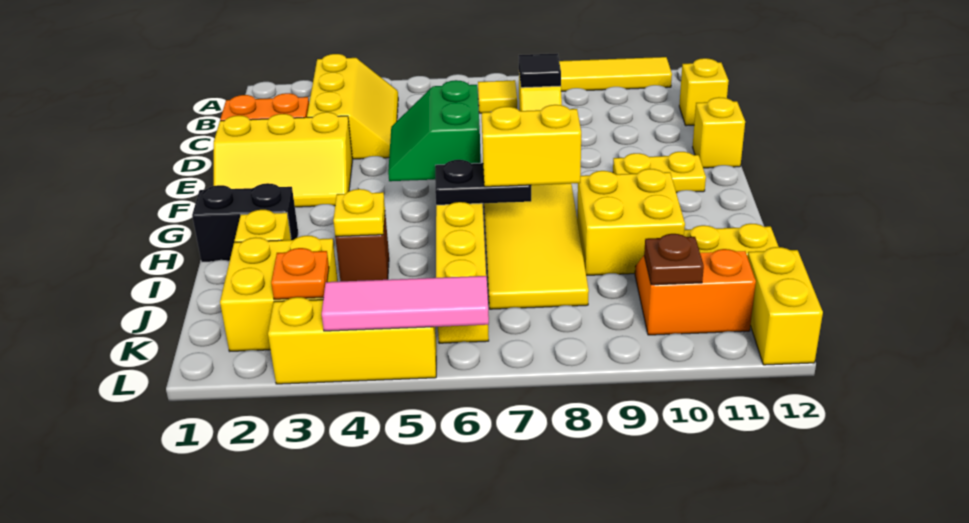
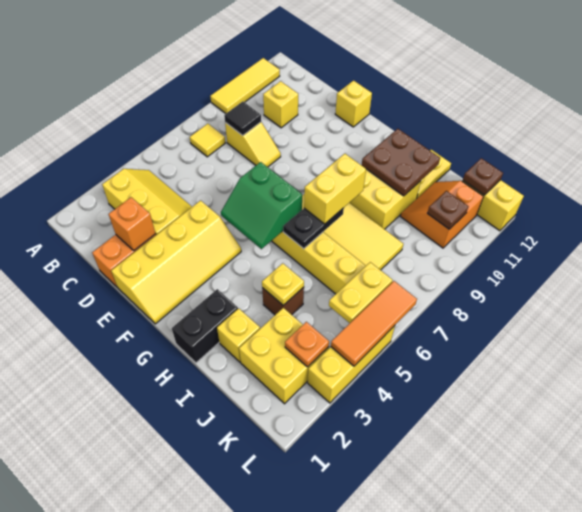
yellow brick C12 level 1 -> yellow brick C10 level 1
none -> orange brick D2 level 2
yellow slope E1:F3 level 1 top E -> yellow slope E1:F4 level 1 top E
yellow plate F10:F11 level 1 -> yellow plate K5:K6 level 2
none -> brown plate H10:I11 level 2
none -> brown plate K12 level 2
pink tile L4:L6 level 2 -> orange tile L4:L6 level 2

